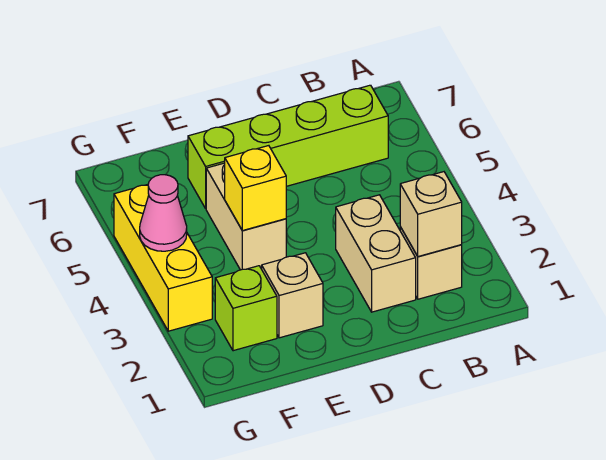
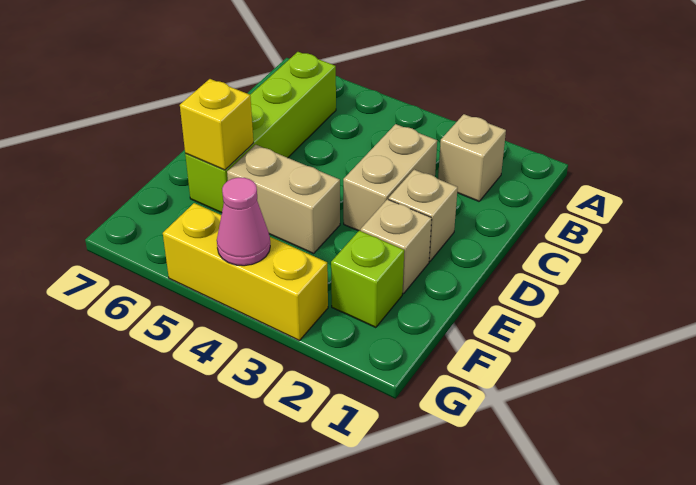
tan brick B2 level 2 -> tan brick D2 level 1
tan brick C2:C3 level 1 -> tan brick C3:D3 level 1
yellow brick E4 level 2 -> yellow brick E6 level 2

